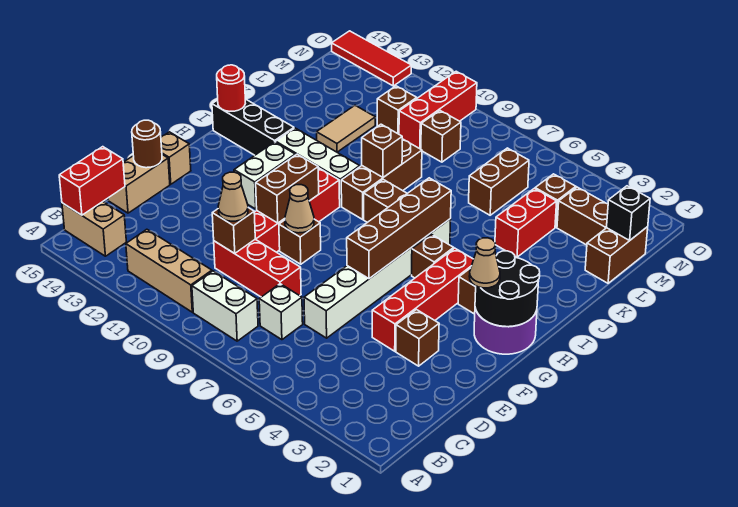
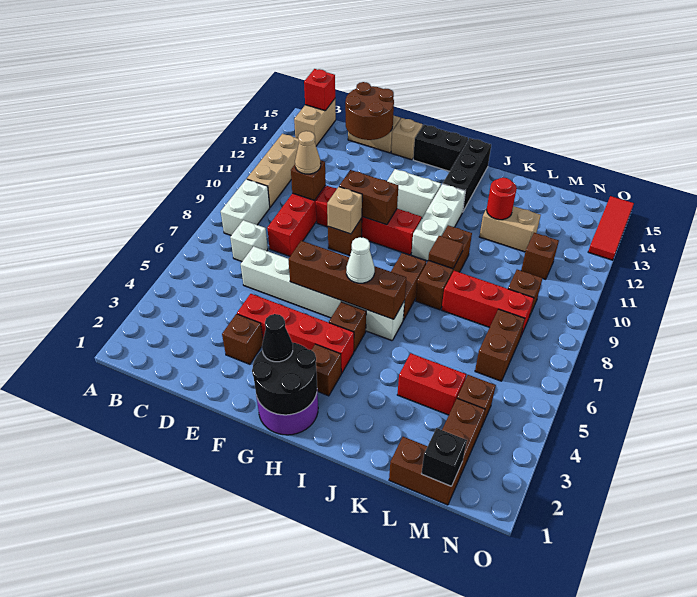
red brick B15:C15 level 2 -> red brick B15 level 2
brown round brick E15 level 2 -> brown round brick D14:E15 level 2
tan cone F9 level 2 -> tan brick F9 level 2
tan cone G2 level 3 -> black cone G2 level 3
none -> black brick G15:H15 level 1
none -> white cone H6 level 3
brown brick I9:K9 level 1 -> brown brick J8:J10 level 1
red round brick I15 level 2 -> red round brick K12 level 2
brown brick J9 level 2 -> brown tile J9 level 2
tan tile K12:L12 level 1 -> tan brick K12:L12 level 1
brown brick L6:M6 level 1 -> brown brick M6:M7 level 1
red brick M10:O10 level 1 -> red brick K8:M8 level 1

